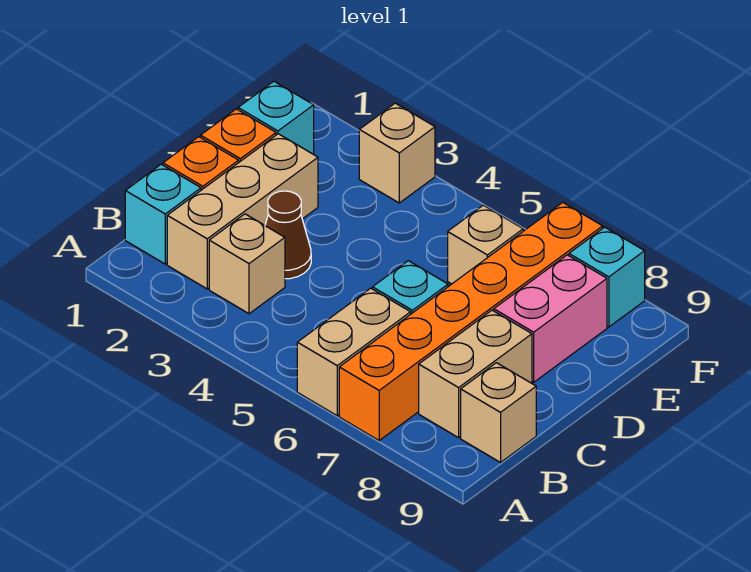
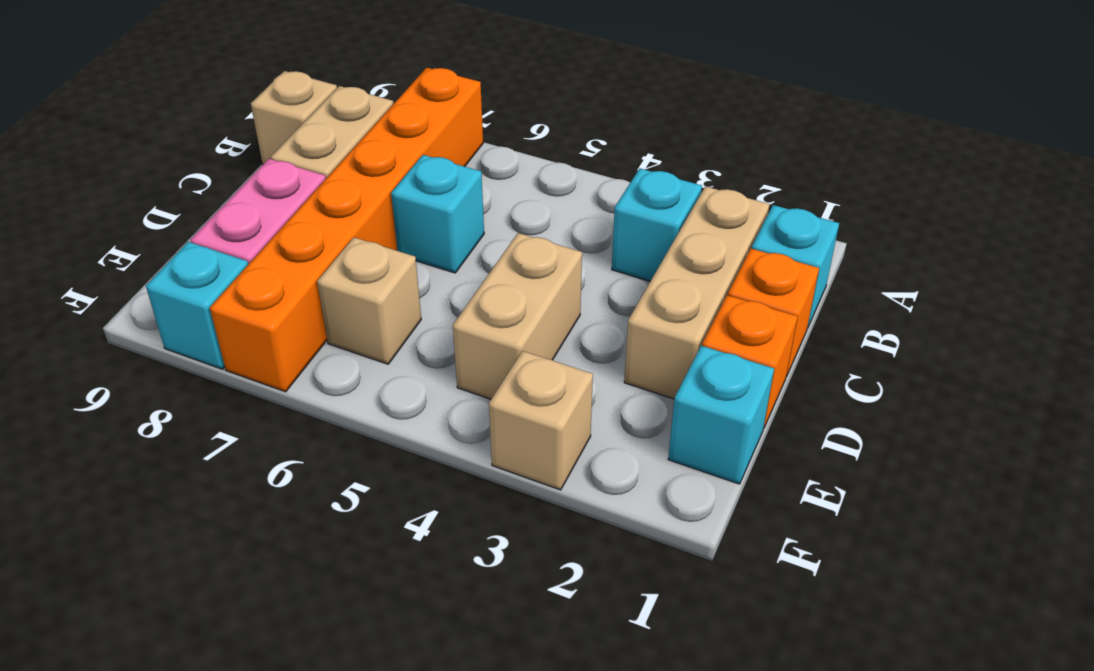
tan brick A6:B6 level 1 -> tan brick D4:E4 level 1
tan brick B3 level 1 -> cyan brick B3 level 1
brown cone C3 level 1 -> none

